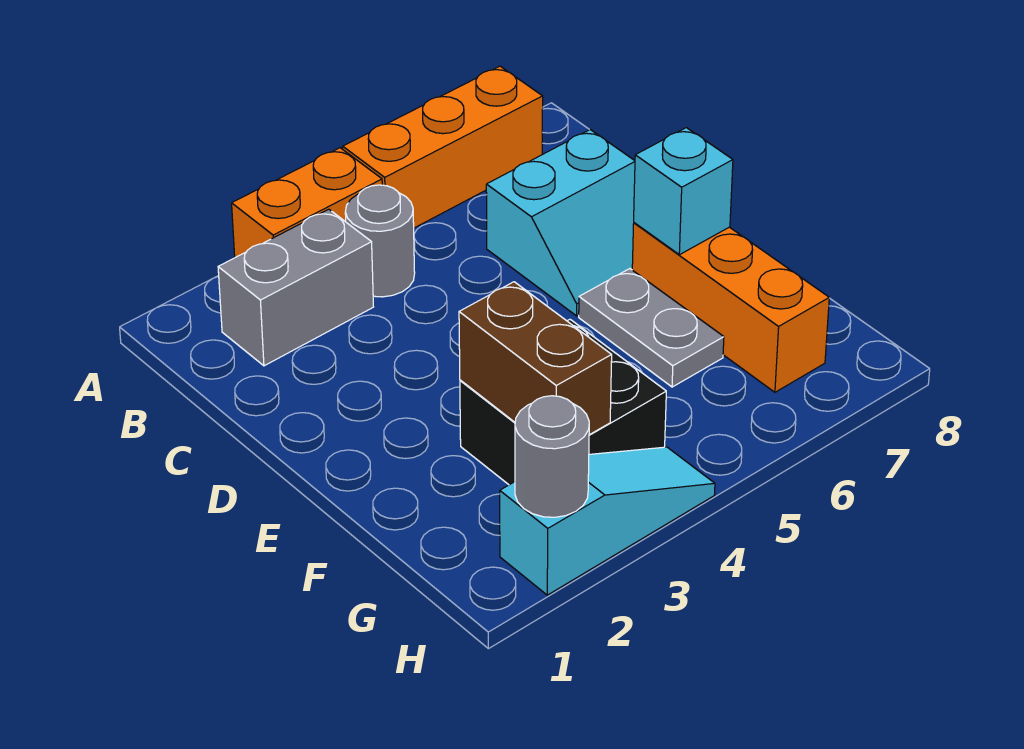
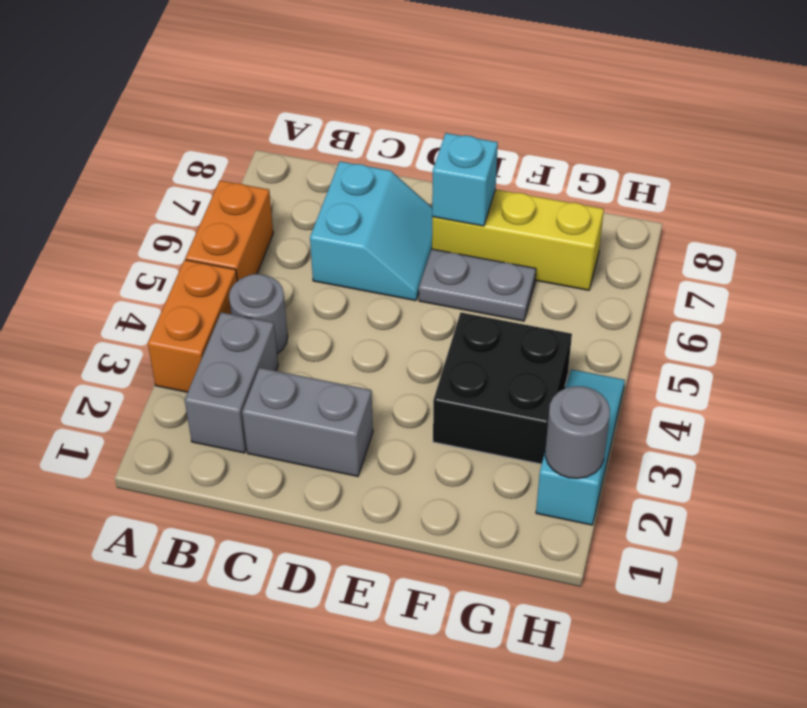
orange brick A5:A7 level 1 -> orange brick A5:A6 level 1
none -> grey brick C2:D2 level 1
orange brick E7:G7 level 1 -> yellow brick E7:G7 level 1
brown brick F3:G3 level 2 -> none

